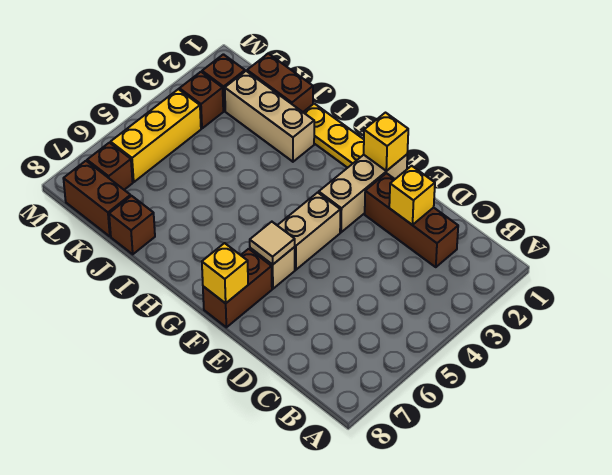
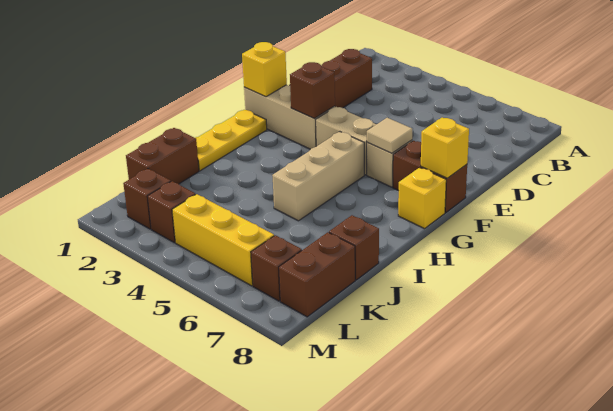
yellow brick D2 level 2 -> yellow brick G8 level 1
none -> brown brick F3 level 2
tan brick I2:K2 level 1 -> tan brick G5:I5 level 1

